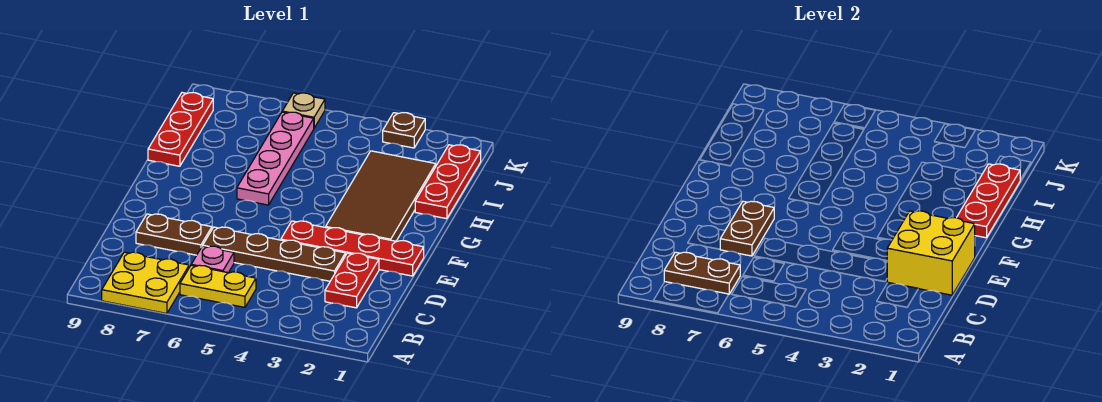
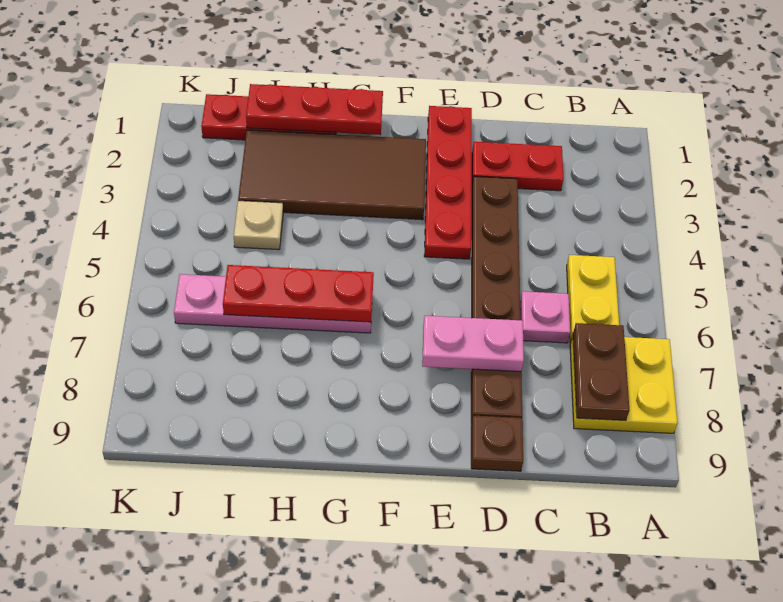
yellow brick D1:E2 level 2 -> none
brown plate D7:E7 level 2 -> pink plate D7:E7 level 2
red plate H9:J9 level 1 -> red plate G6:I6 level 2
brown plate K3 level 1 -> brown plate D9 level 1
tan plate K6 level 1 -> tan plate I4 level 1

